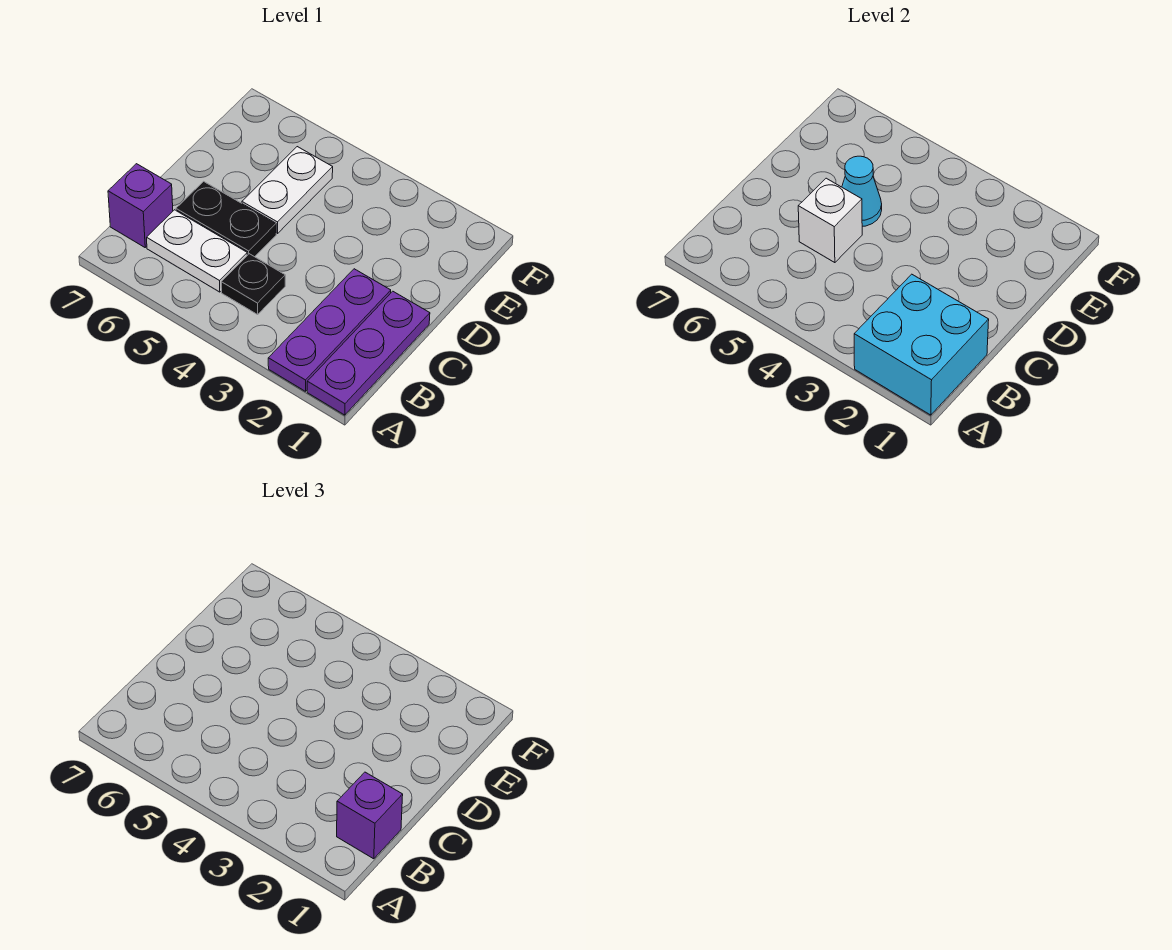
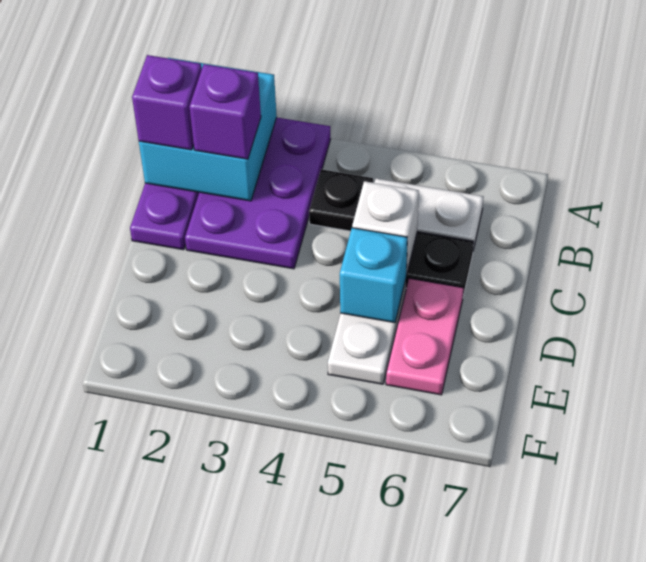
purple plate A2:C2 level 1 -> purple plate A2:C3 level 1
purple brick B7 level 1 -> purple brick B2 level 3
cyan cone D5 level 2 -> cyan brick D5 level 2
none -> pink plate D6:E6 level 1

